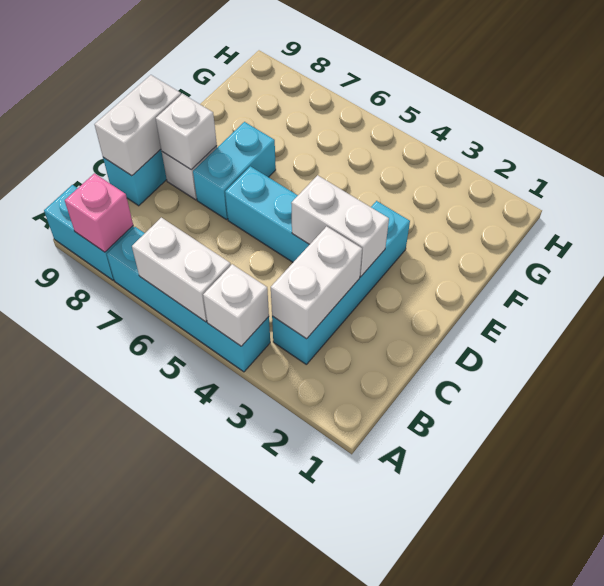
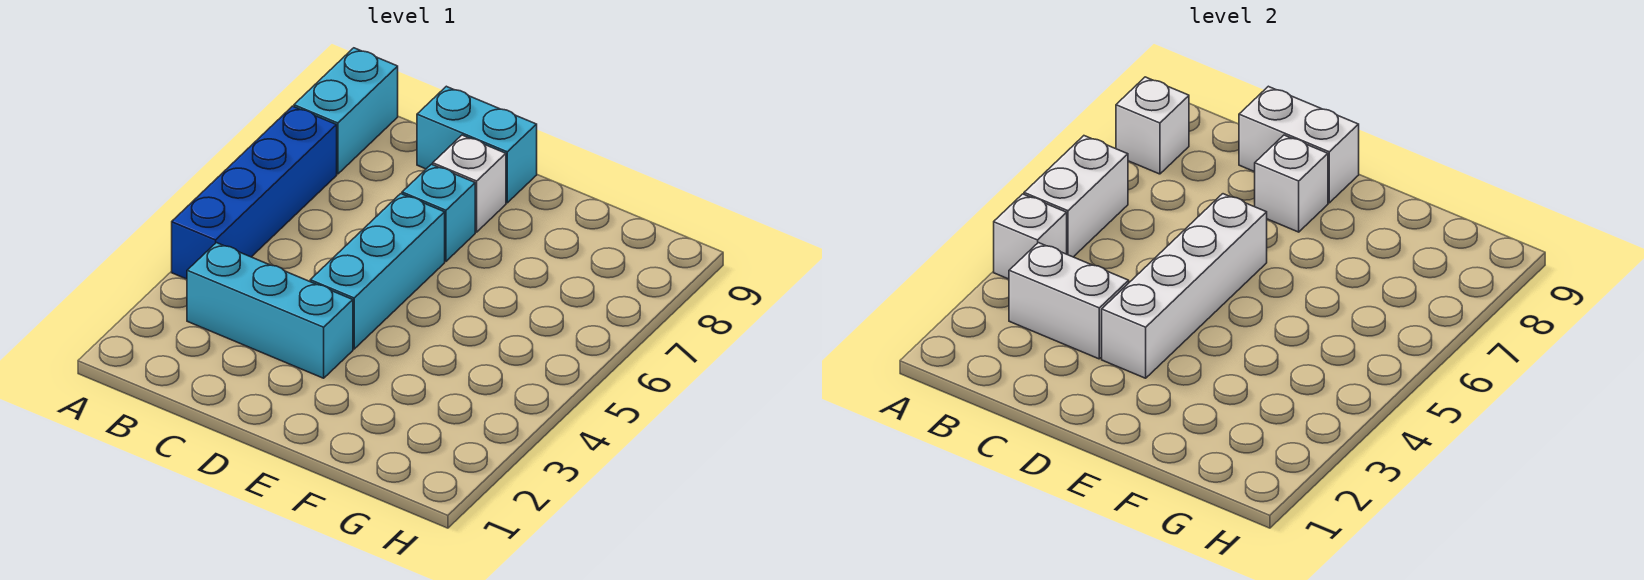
cyan brick A4:A7 level 1 -> blue brick A4:A7 level 1
pink brick A8 level 2 -> white brick A8 level 2
cyan brick B3:E3 level 1 -> cyan brick B3:D3 level 1
white brick D3:D4 level 2 -> white brick D3:D6 level 2
cyan brick D7:E7 level 1 -> cyan brick D7 level 1

